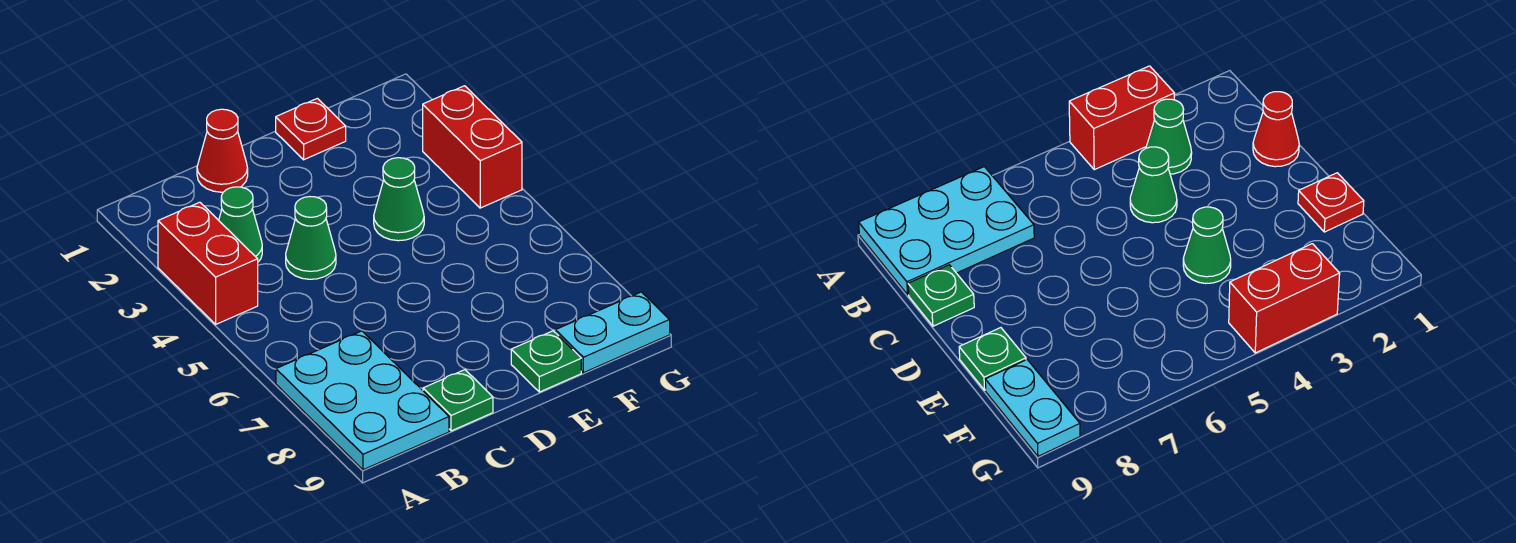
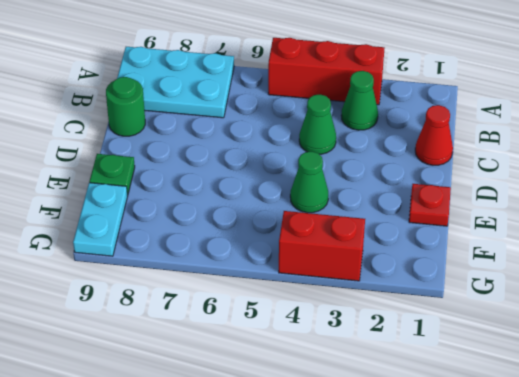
red brick A3:A4 level 1 -> red brick A3:A5 level 1
green plate C9 level 1 -> green round brick C9 level 1

